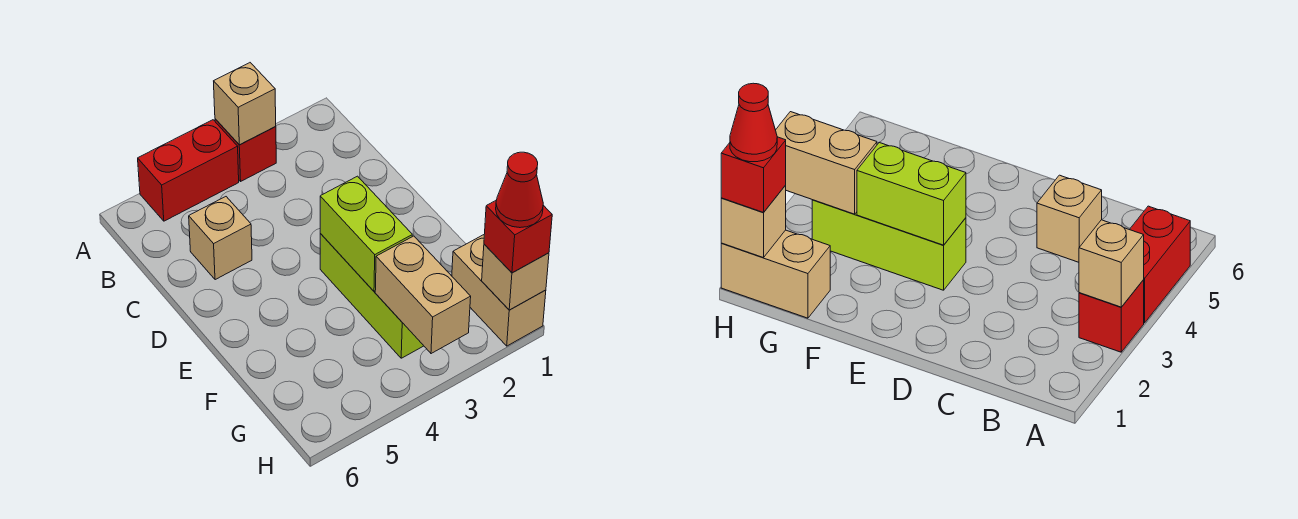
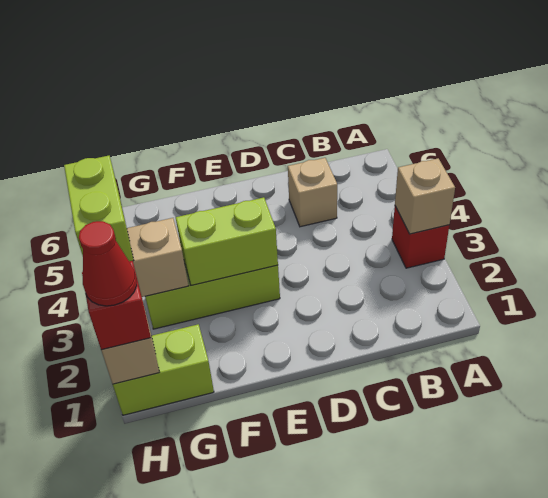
red brick A4:A5 level 1 -> none
tan brick G1:H1 level 1 -> lime brick G1:H1 level 1
none -> lime brick H3:H4 level 3

